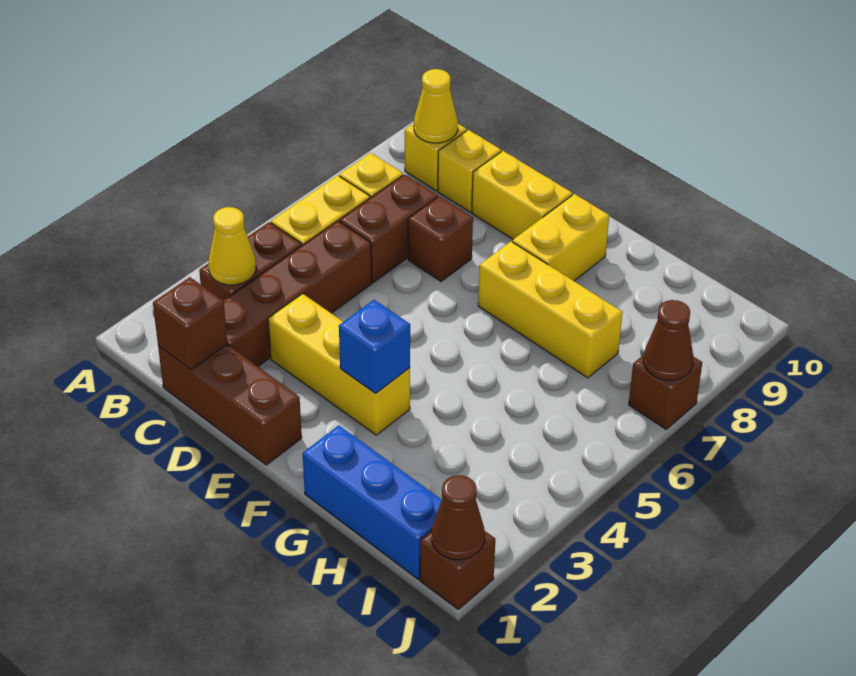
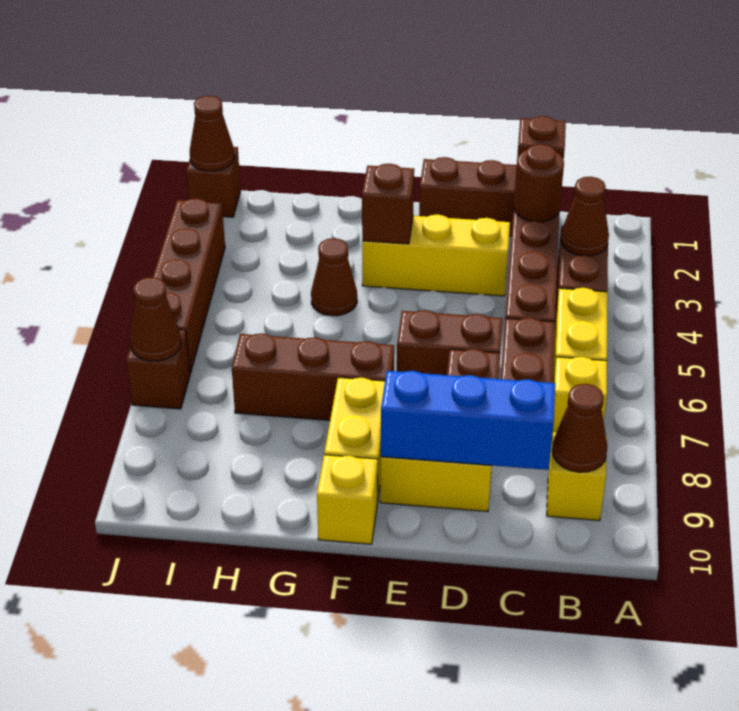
yellow cone B3 level 2 -> brown cone B3 level 2
yellow cone B9 level 2 -> brown cone B9 level 2
none -> brown round brick C2 level 2
yellow brick C9 level 1 -> yellow brick F10 level 1
none -> brown brick D6:E6 level 1
blue brick F3 level 2 -> brown brick F3 level 2
yellow brick F7:H7 level 1 -> brown brick F7:H7 level 1
blue brick G1:I1 level 1 -> blue brick C9:E9 level 2
none -> brown cone G4 level 1
none -> brown brick J3:J6 level 1

